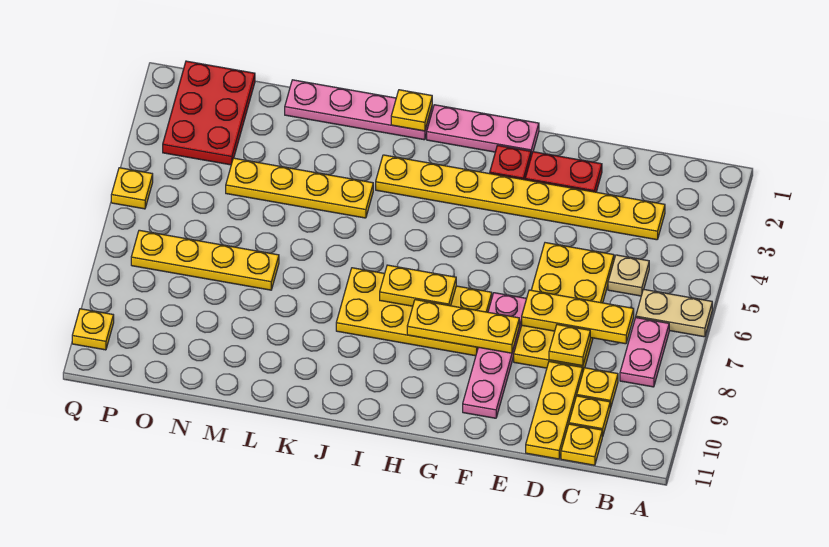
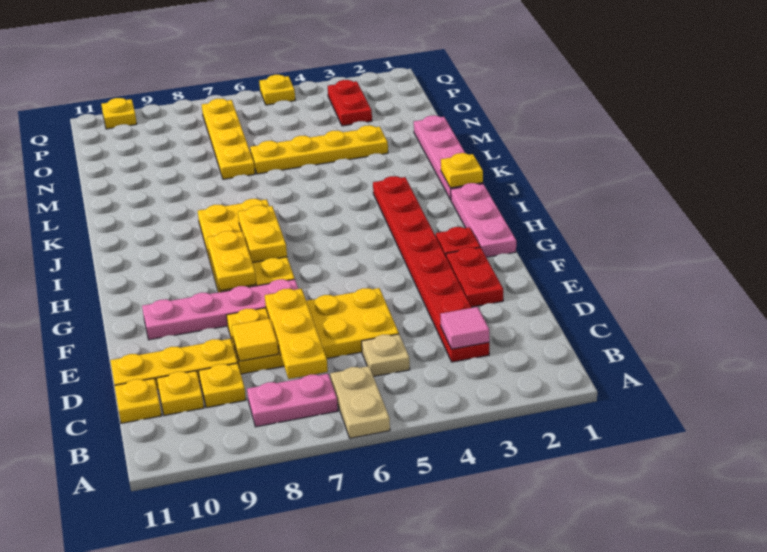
yellow plate C3:J3 level 1 -> red plate C3:J3 level 1
none -> pink tile C3 level 2
yellow plate D8 level 2 -> yellow tile D8 level 2
yellow plate F8:H8 level 2 -> yellow plate G8:H8 level 2
yellow plate K4:N4 level 1 -> yellow plate M3:M6 level 1
red plate O1:P3 level 1 -> red plate O3:P3 level 1

